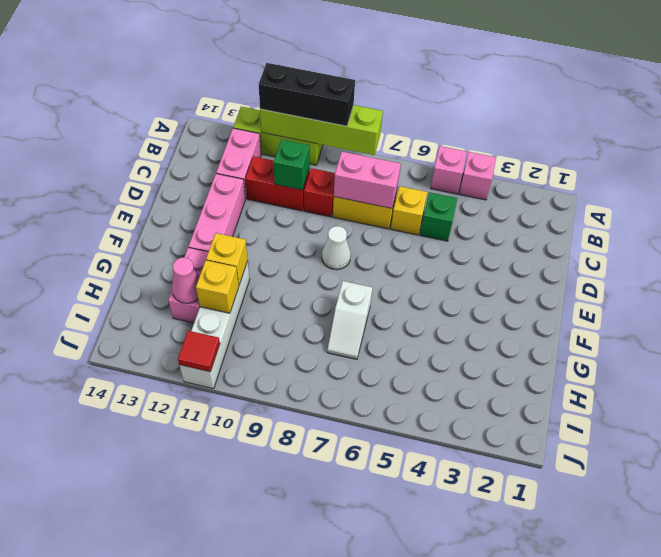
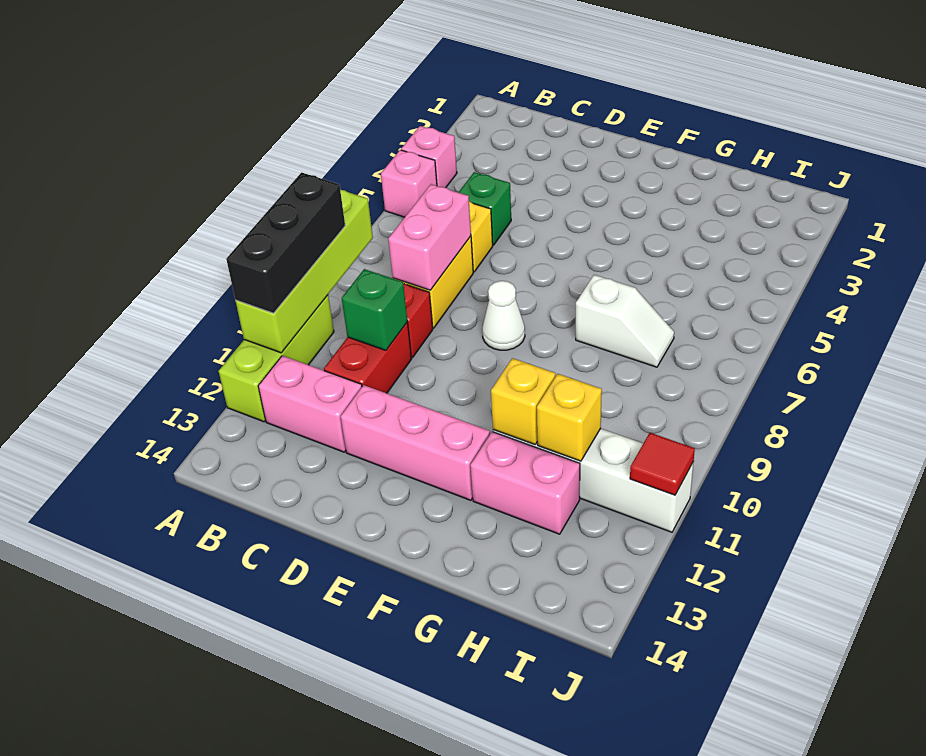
pink cone H12 level 2 -> none

